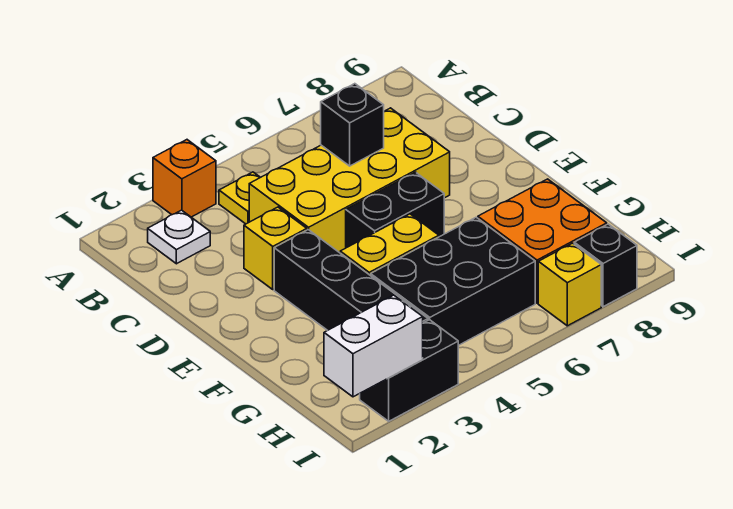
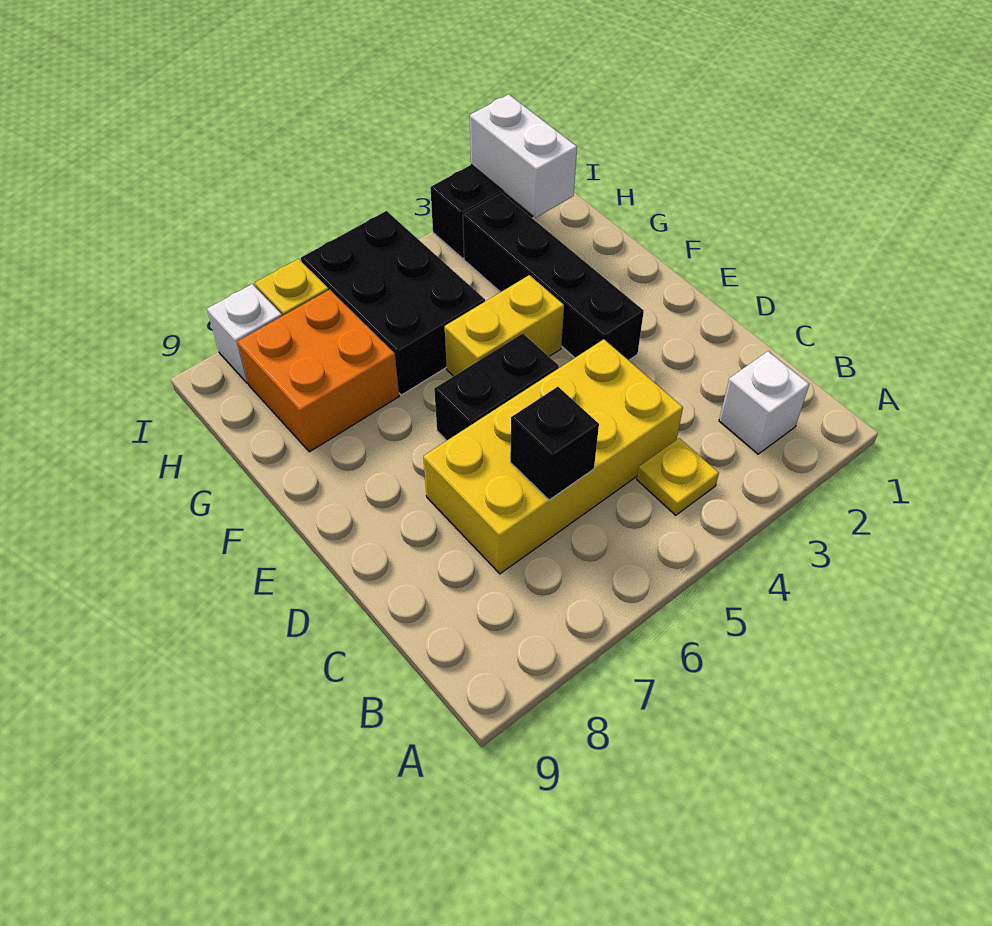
orange brick A3 level 1 -> none
white plate B2 level 1 -> white brick B2 level 1
yellow brick D3 level 1 -> none
black brick G4:H6 level 1 -> black brick G5:I6 level 1
white brick I1:I2 level 2 -> white brick H2:I2 level 2
black brick I8 level 1 -> white brick I8 level 1

